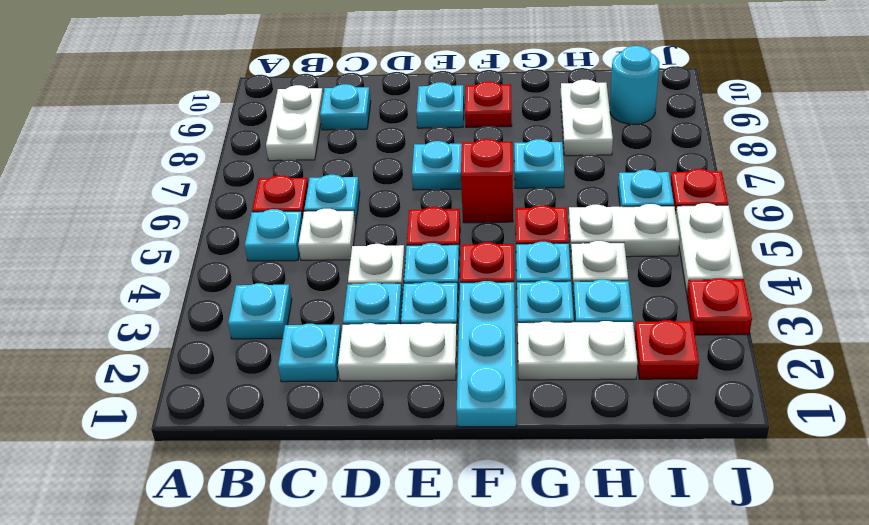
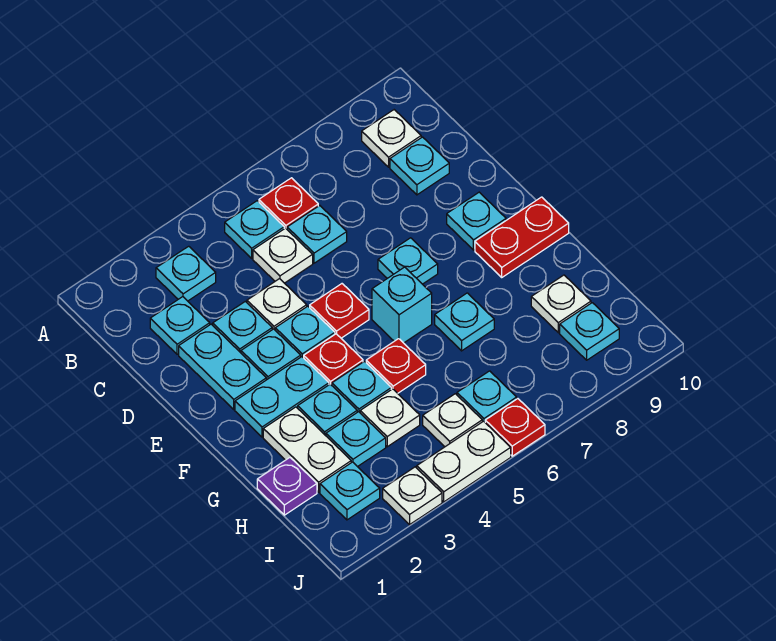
white plate B8:B9 level 1 -> white plate B9 level 1
white plate D2:E2 level 1 -> cyan plate D2:E2 level 1
cyan plate F1:F3 level 1 -> cyan plate F2:F3 level 1
red brick F6 level 1 -> cyan brick F6 level 1
red plate F9 level 1 -> red plate F9:F10 level 1
none -> purple plate H1 level 1
white plate H5:I5 level 1 -> white plate I5 level 1
white plate H8:H9 level 1 -> white plate H9 level 1
red plate I2 level 1 -> cyan plate I2 level 1
cyan round brick I9 level 1 -> cyan plate I9 level 1
red plate J3 level 1 -> white plate J3 level 1

